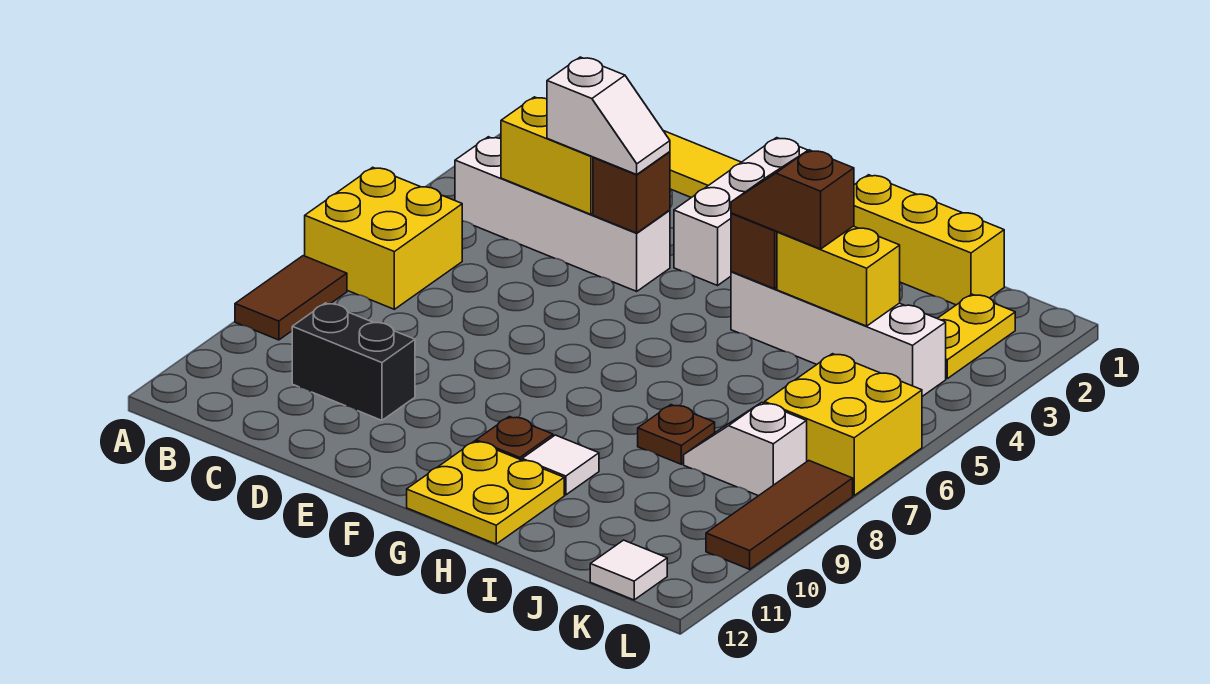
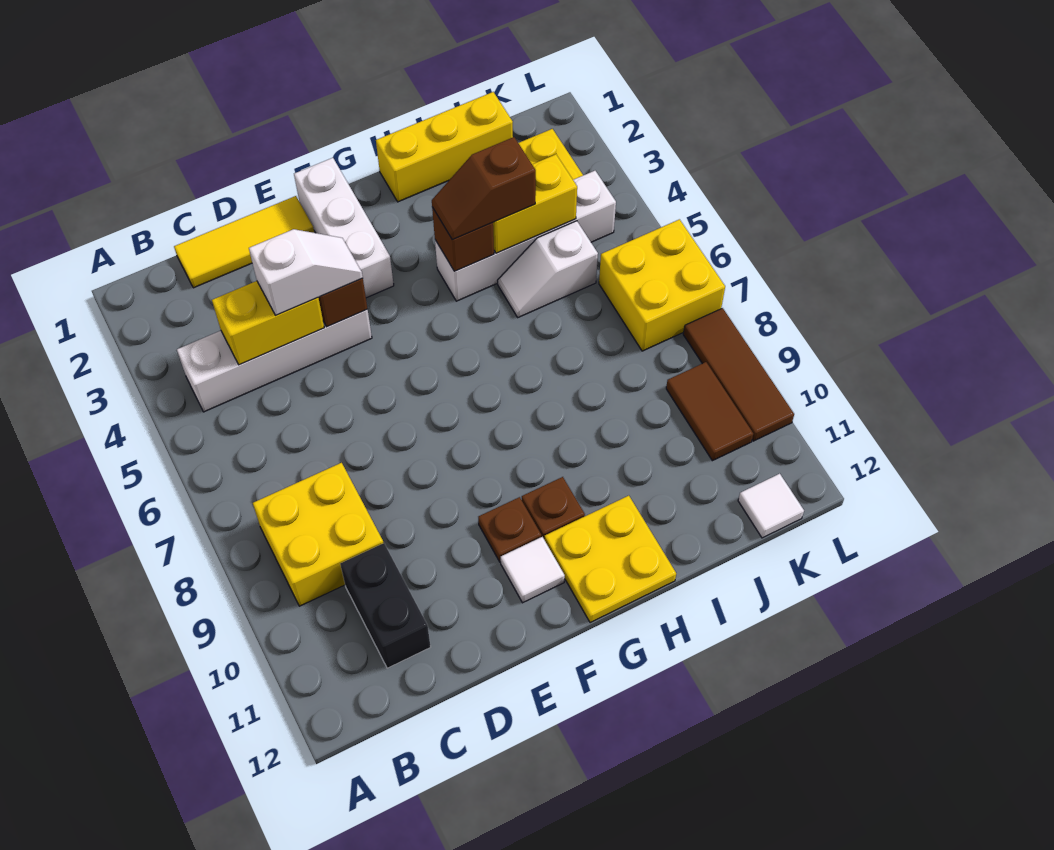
yellow brick A6:B7 level 1 -> yellow brick B8:C9 level 1
brown tile A8:A9 level 1 -> brown tile K9:K10 level 1
black brick C10:D10 level 1 -> black brick C10:C11 level 1
white tile H10 level 1 -> white tile F11 level 1
brown plate I8 level 1 -> brown plate F10 level 1
white slope J8:K8 level 1 top K -> white slope I5:J5 level 1 top J

